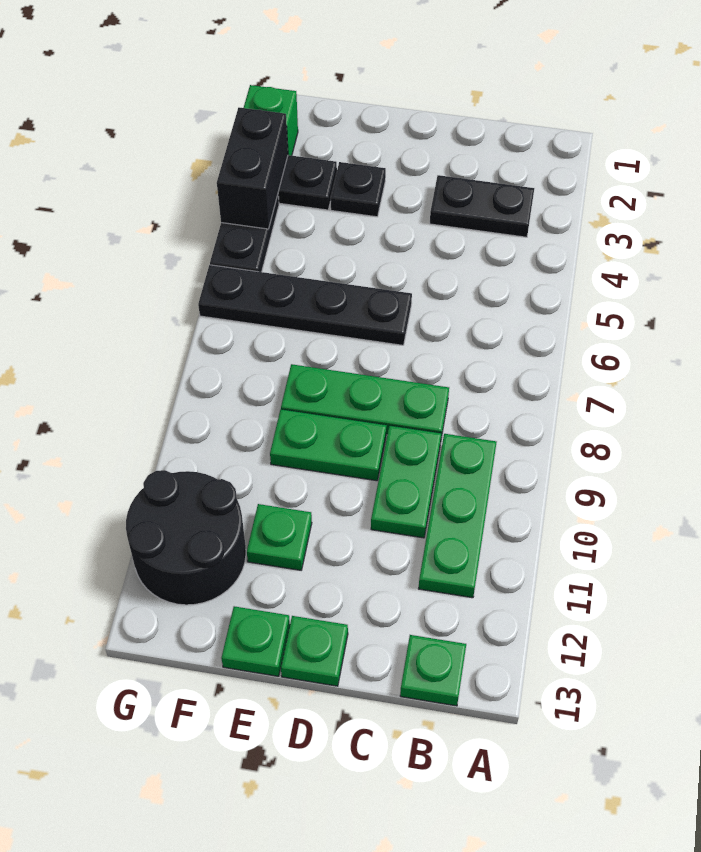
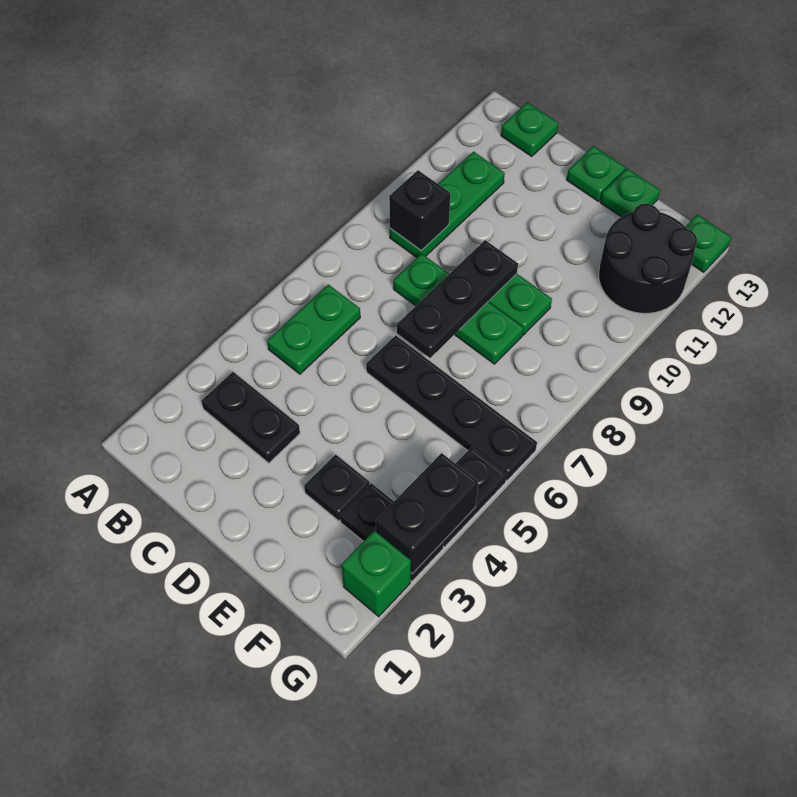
none -> black brick B9 level 2
green plate C9:C10 level 1 -> green plate B5:B6 level 1
none -> black plate D7:D9 level 2
green plate E11 level 1 -> green plate G13 level 1

